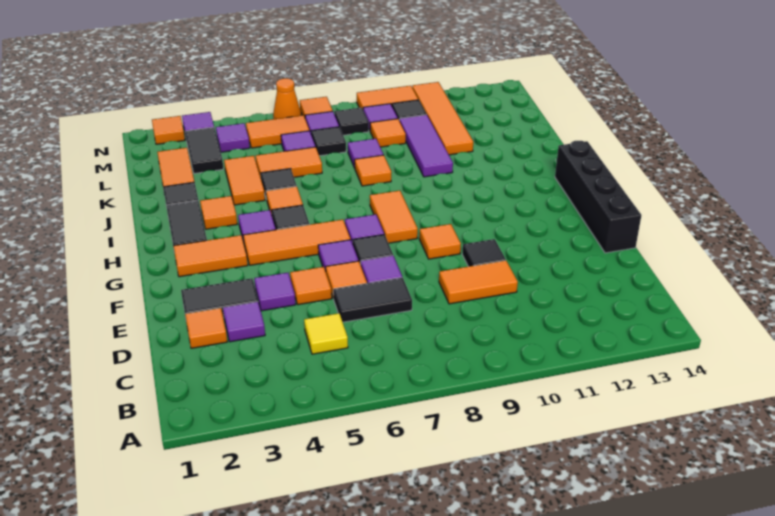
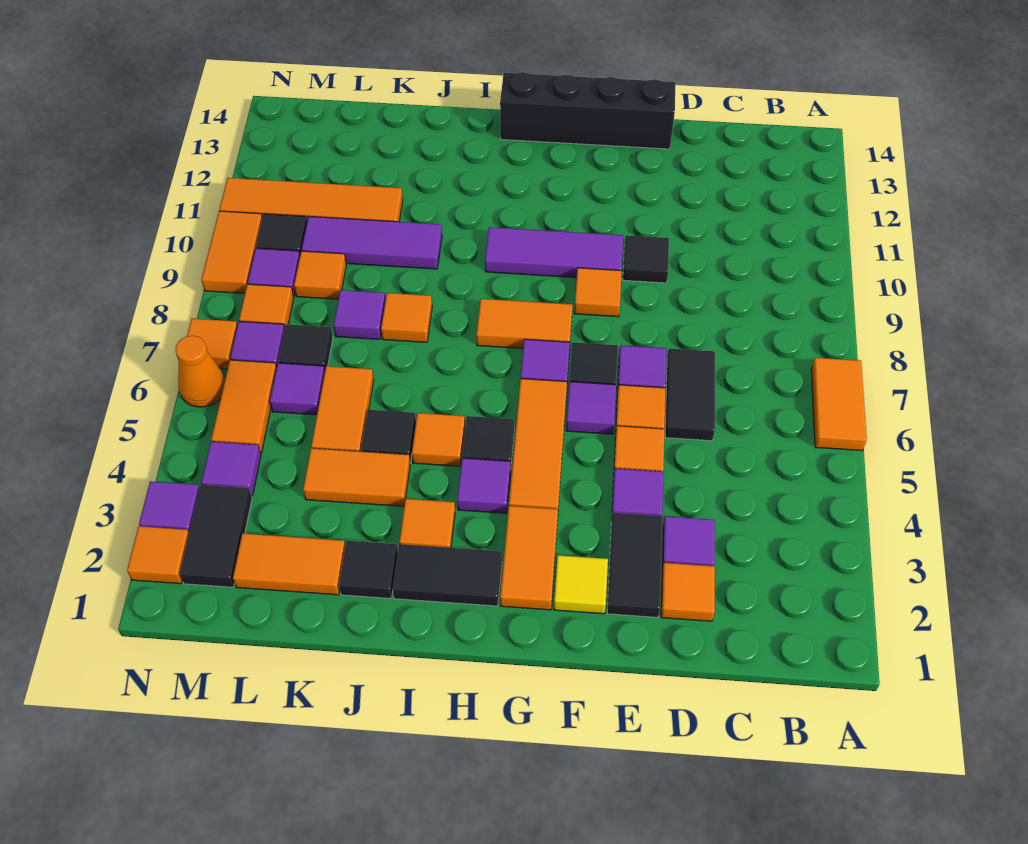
yellow tile C5 level 1 -> yellow tile F2 level 1
orange tile D9:D10 level 1 -> orange tile A6:A7 level 1
none -> purple tile F10:H10 level 1
black tile L3:M3 level 1 -> black tile M2:M3 level 1
black tile M8 level 1 -> orange tile M8 level 1

